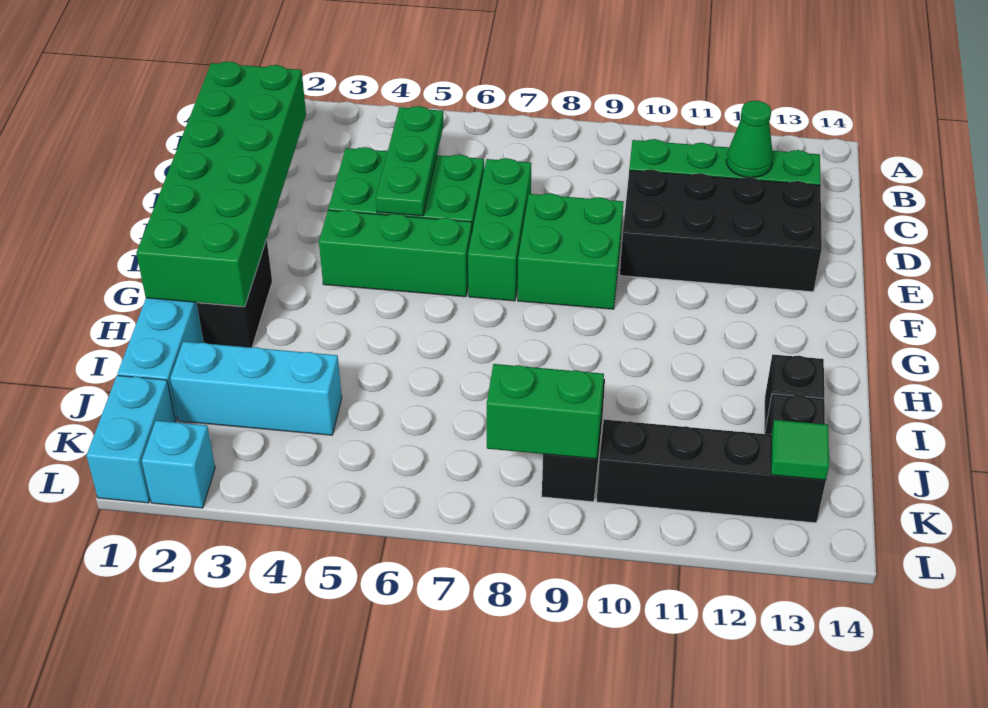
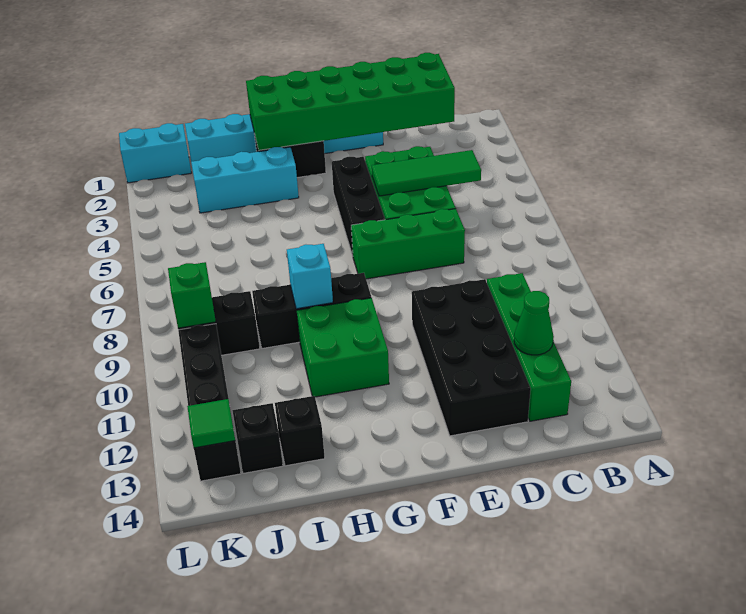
green plate C5:E5 level 2 -> green tile C5:E5 level 2
green brick E8:F9 level 1 -> green brick G10:H11 level 1
green brick F4:F6 level 1 -> black brick F4:F6 level 1
none -> black brick G9:I9 level 1
cyan brick J2:J4 level 1 -> cyan brick H3:J3 level 1
green brick K8:K9 level 2 -> green brick K9 level 2
cyan brick L2 level 1 -> cyan brick H9 level 2

